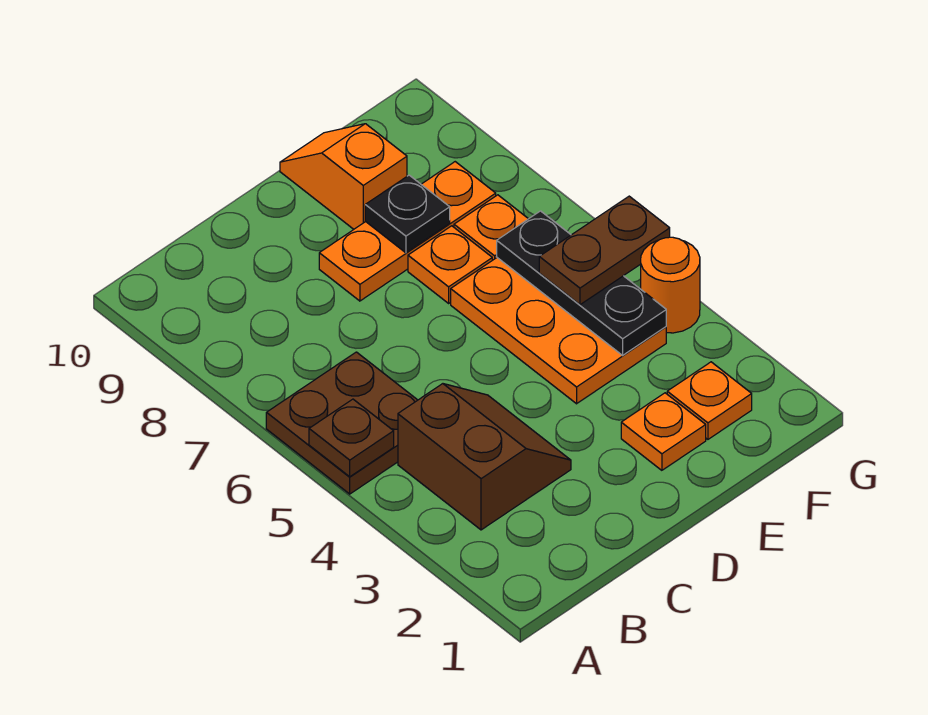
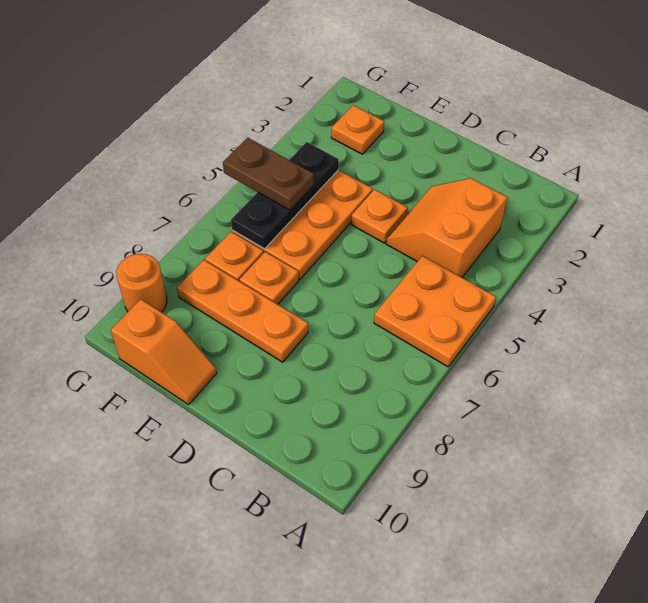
brown plate A5:B6 level 1 -> orange plate A5:B6 level 1
brown plate A5 level 2 -> none
brown slope B3:C4 level 1 top B -> orange slope B3:C4 level 1 top B
orange plate E2 level 1 -> orange plate D4 level 1
black plate E8 level 2 -> none
orange slope E9:E10 level 1 top 9 -> orange slope E10:F10 level 1 top F
orange round brick G4 level 1 -> orange round brick G9 level 1

